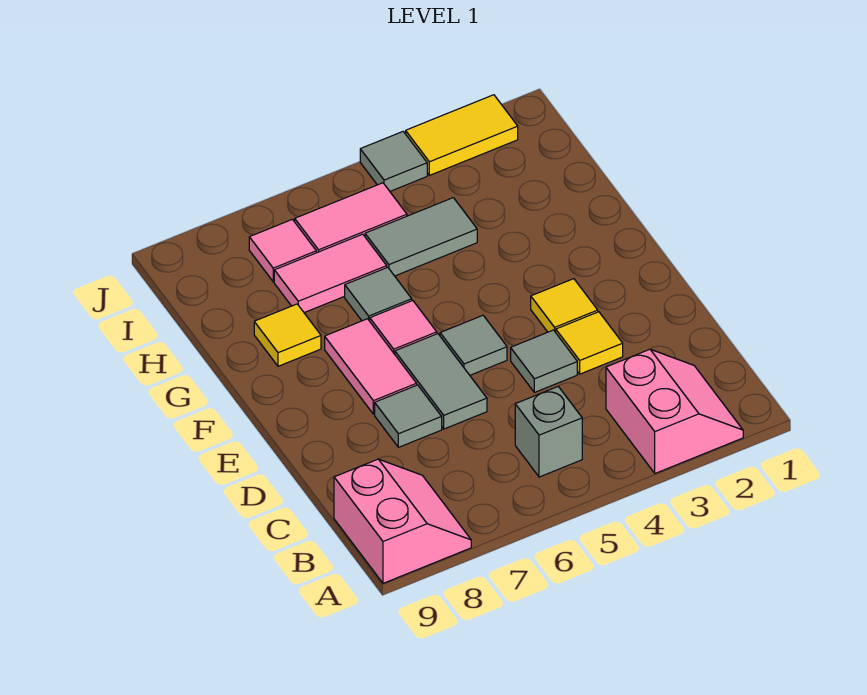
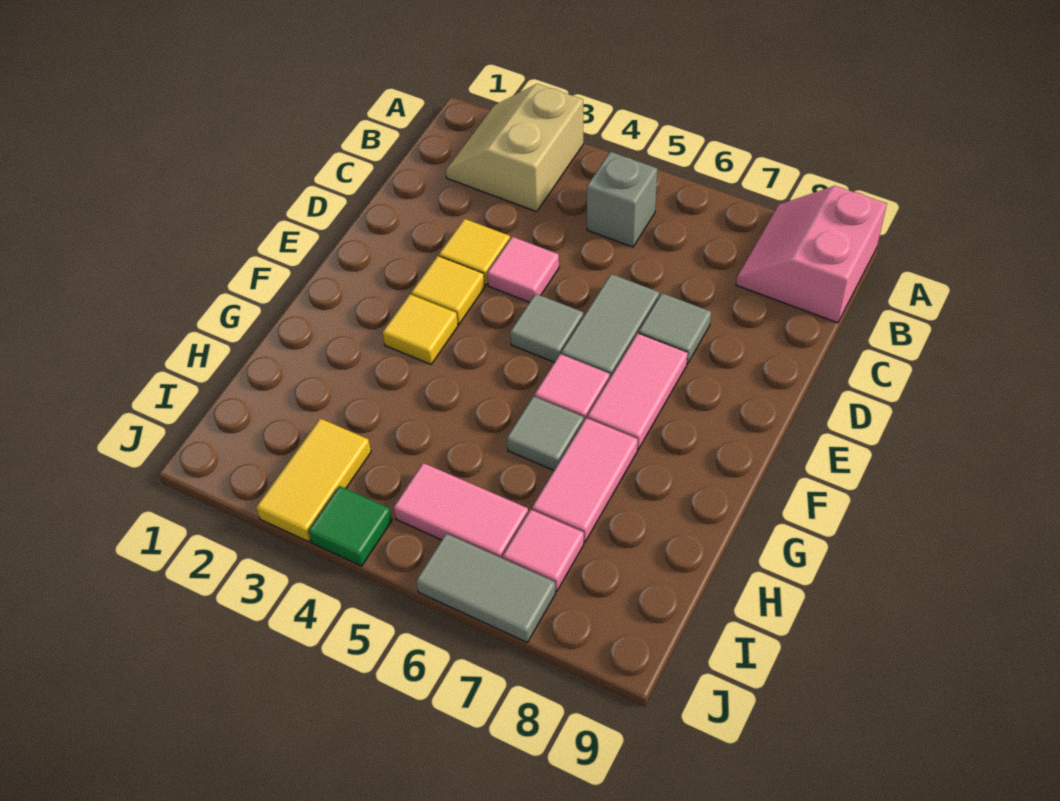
pink slope A2:B3 level 1 top 3 -> tan slope A2:B3 level 1 top 3
grey tile D4 level 1 -> pink tile D4 level 1
yellow tile G8 level 1 -> yellow tile F3 level 1
grey tile H4:H5 level 1 -> grey tile J6:J7 level 1
pink tile H6:H7 level 1 -> pink tile G7:H7 level 1
yellow tile J2:J3 level 1 -> yellow tile I3:J3 level 1
grey tile J4 level 1 -> green tile J4 level 1

